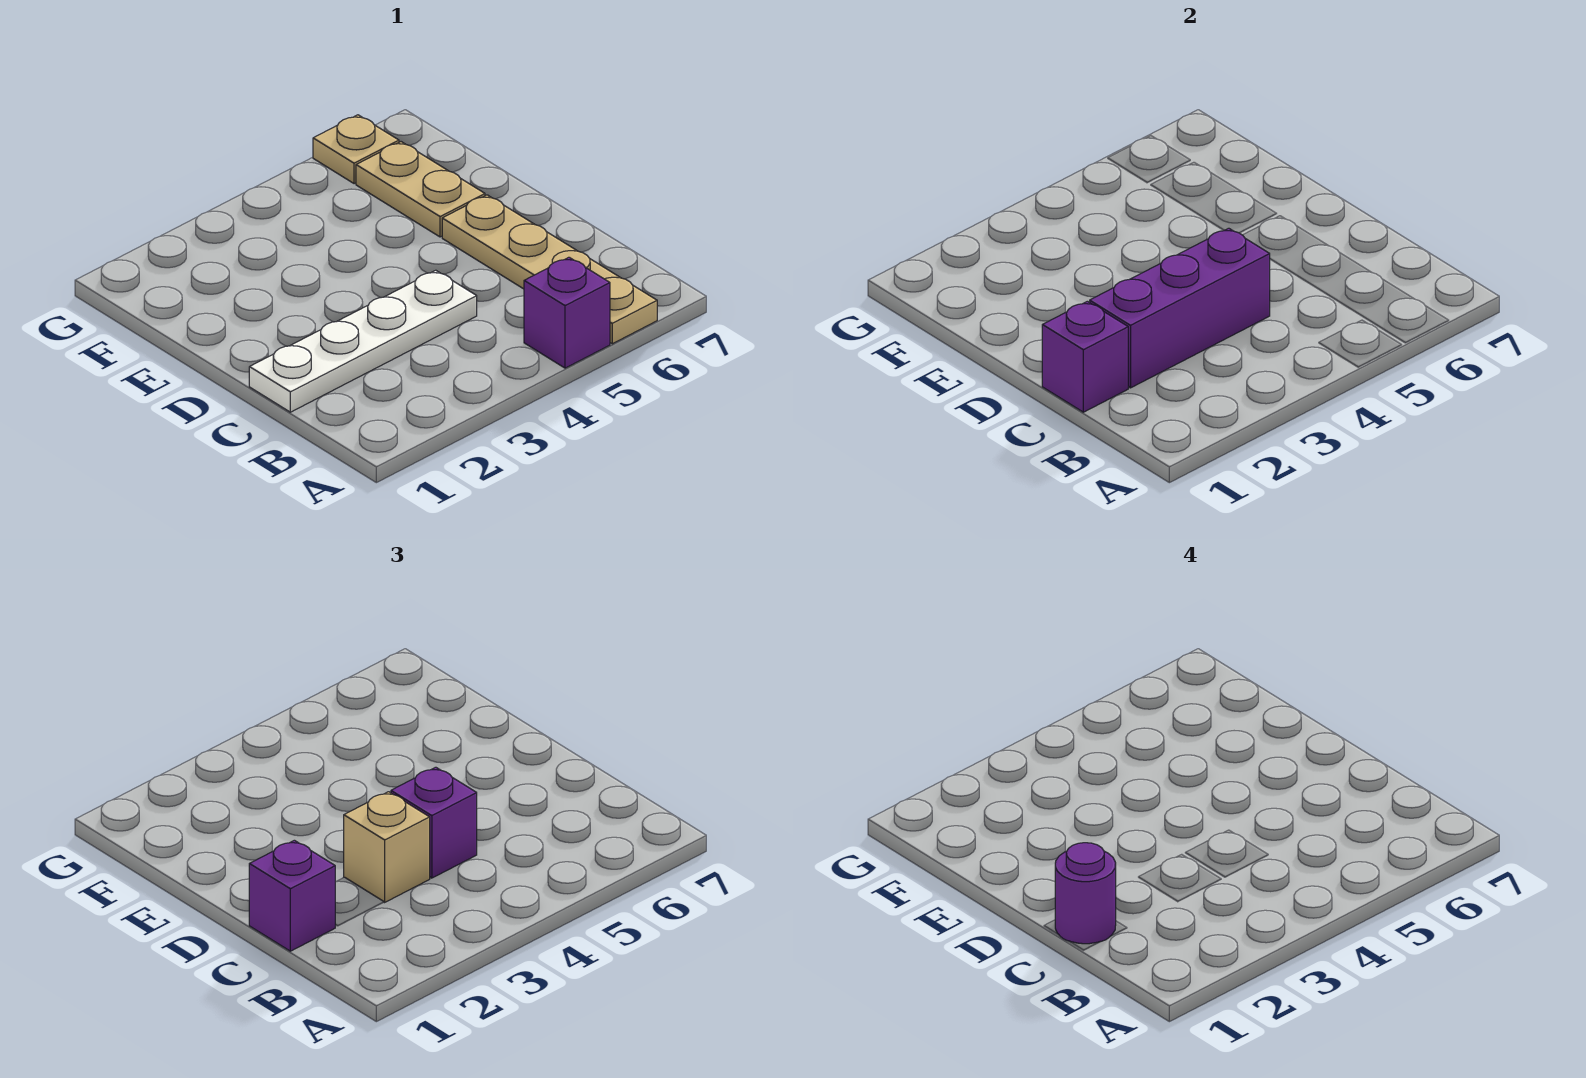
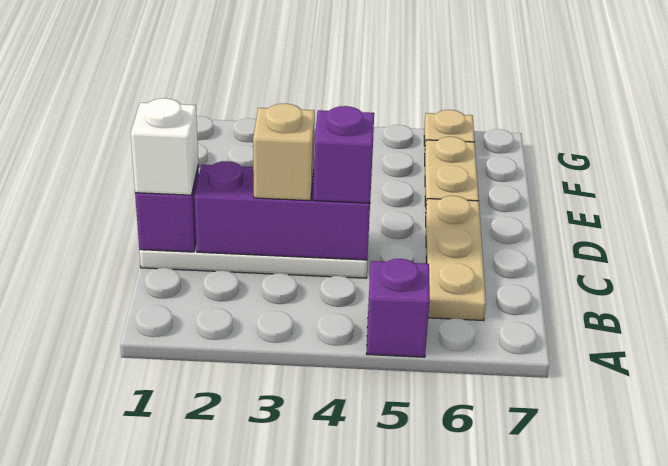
tan plate A6:D6 level 1 -> tan plate B6:D6 level 1
purple brick C1 level 3 -> white brick C1 level 3
purple round brick C1 level 4 -> none

